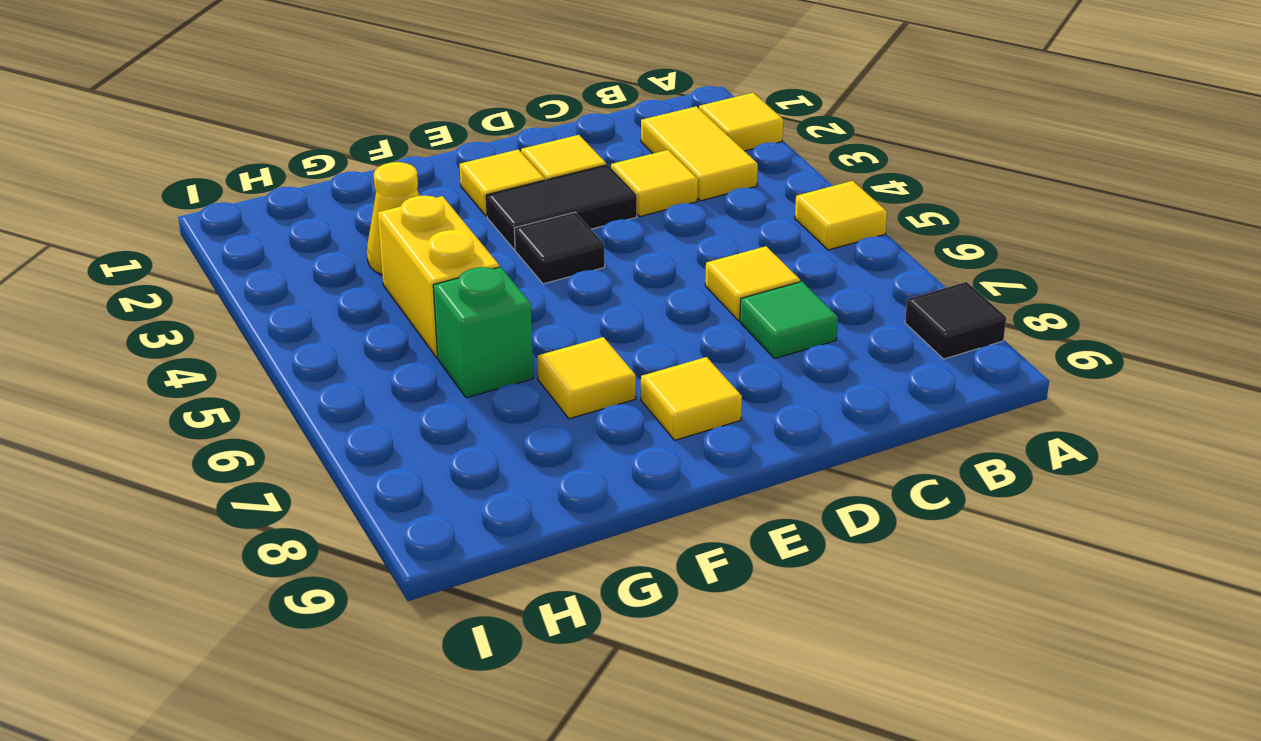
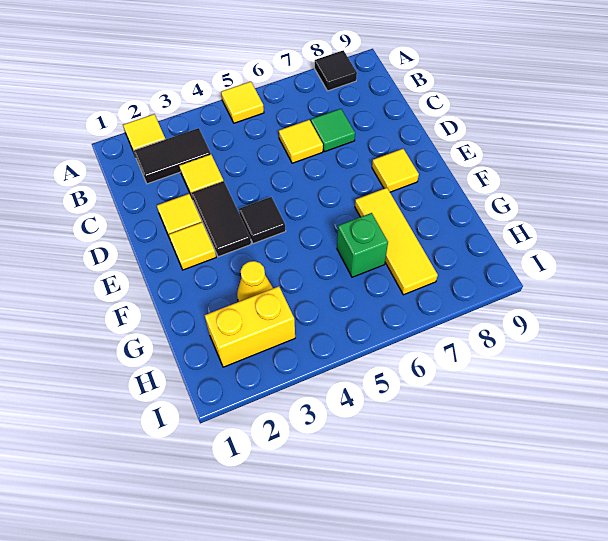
yellow tile B2:B3 level 1 -> black tile B2:B3 level 1
yellow tile F7 level 1 -> yellow tile F7:H7 level 1
yellow brick G4:G5 level 1 -> yellow brick H2:H3 level 1

